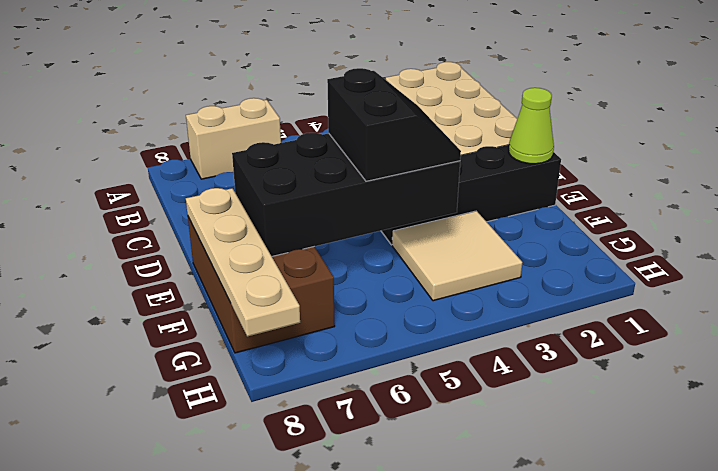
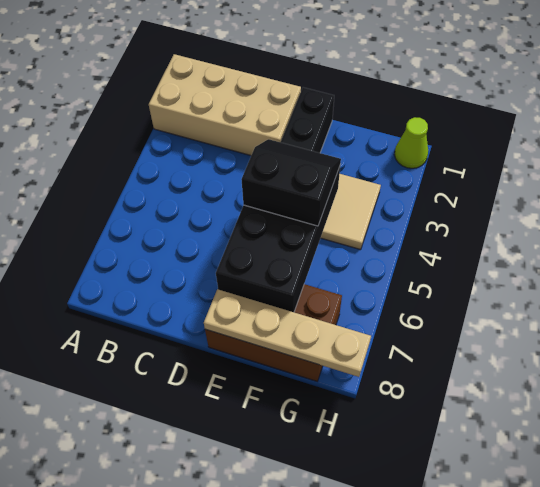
tan brick A6:A7 level 1 -> none
lime cone E1 level 2 -> lime cone H1 level 1

